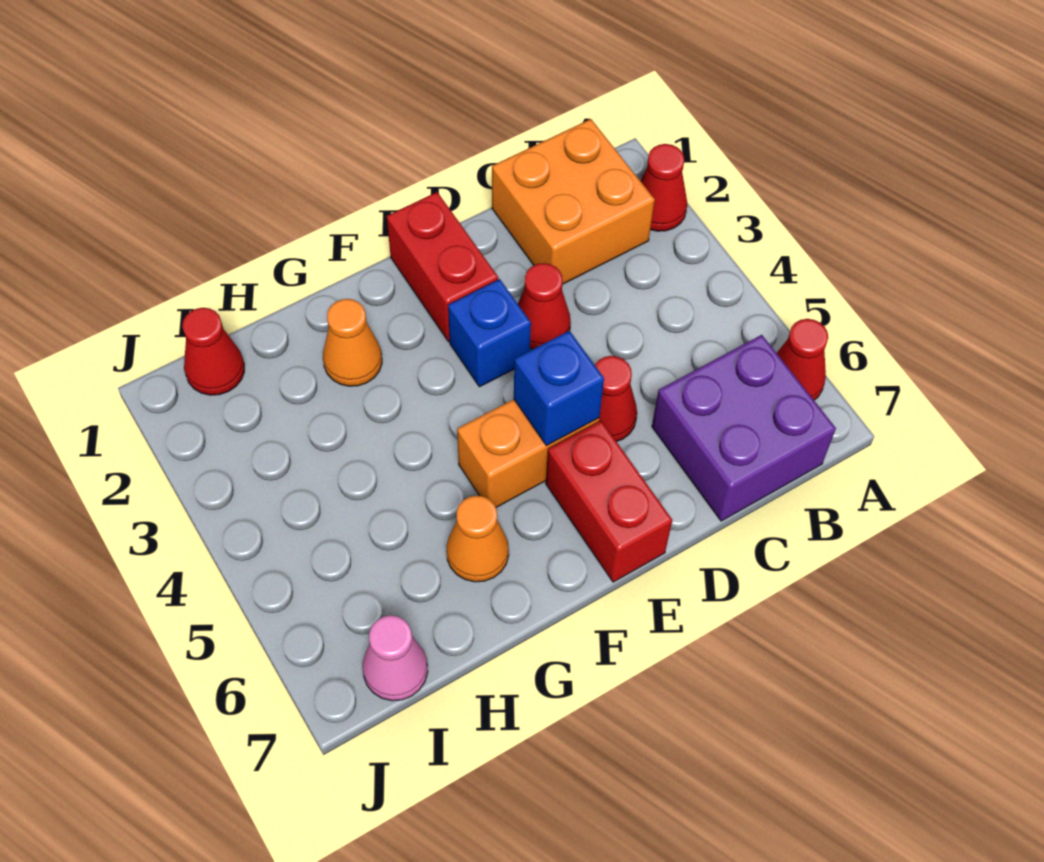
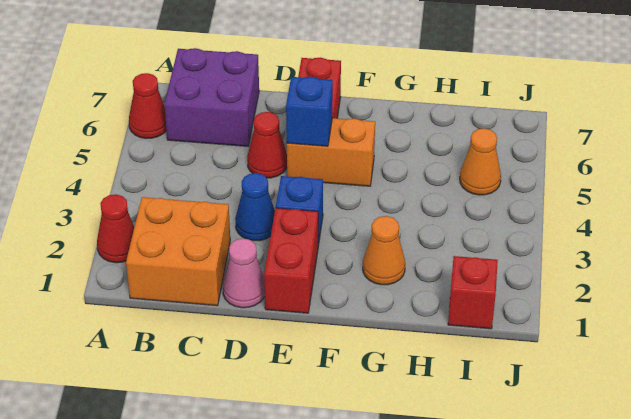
red cone D3 level 1 -> blue cone D3 level 1
orange cone G6 level 1 -> orange cone I5 level 1
red cone I1 level 1 -> red brick I1 level 1
pink cone I7 level 1 -> pink cone D1 level 1

